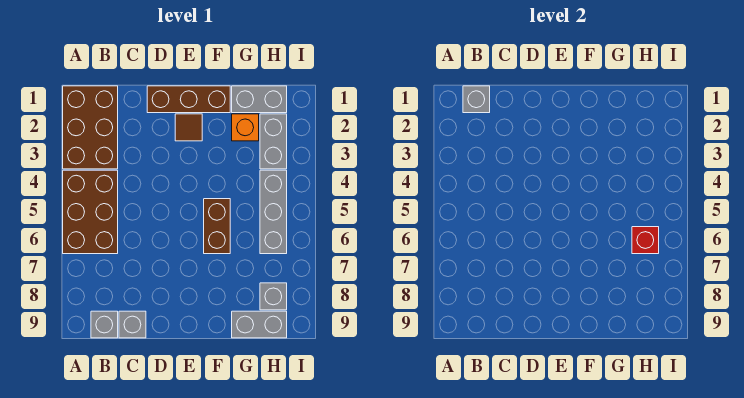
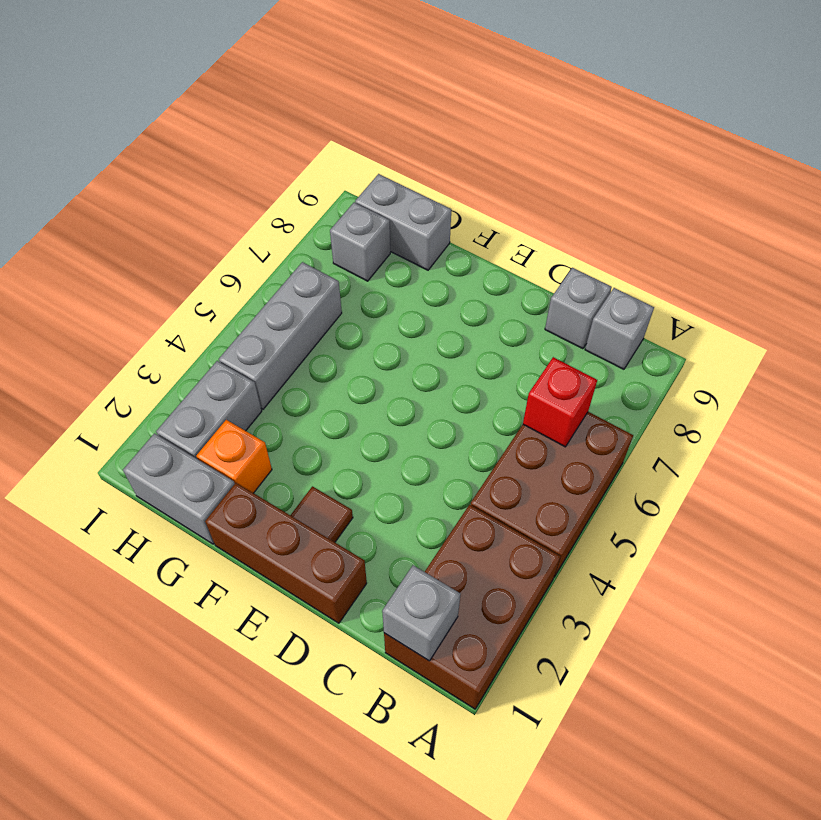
brown brick F5:F6 level 1 -> none
red brick H6 level 2 -> red brick B6 level 2

